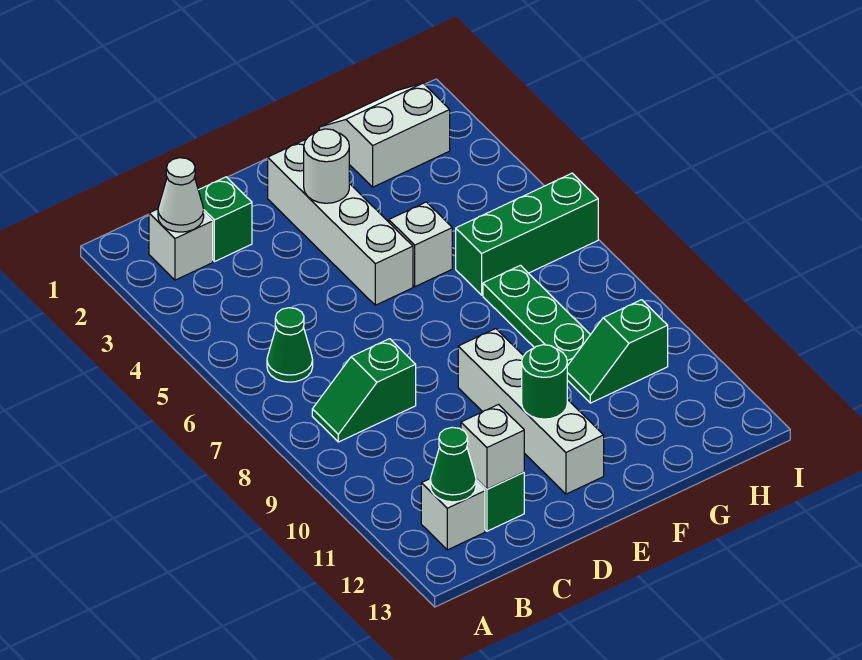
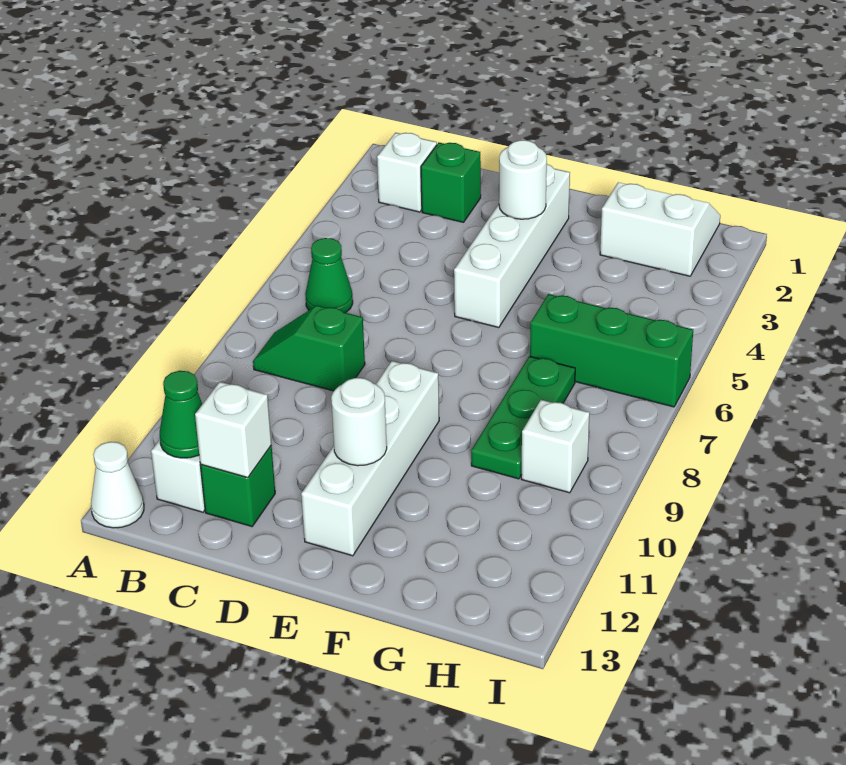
white cone B2 level 2 -> white cone A13 level 1
green round brick E11 level 2 -> white round brick E11 level 2
white brick F5 level 1 -> white brick H9 level 1
green slope G10:H10 level 1 top H -> none

